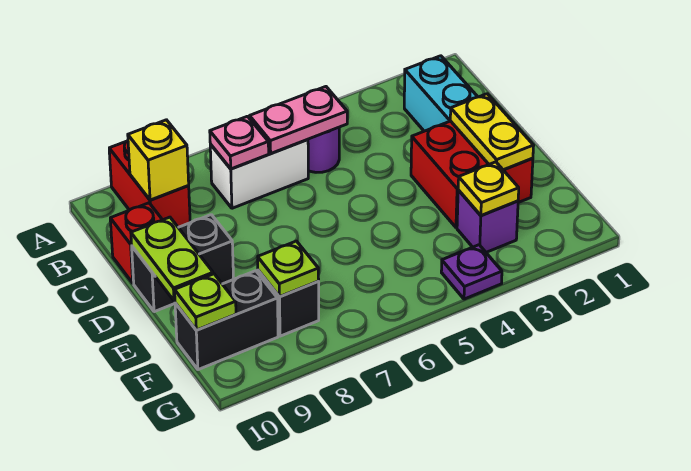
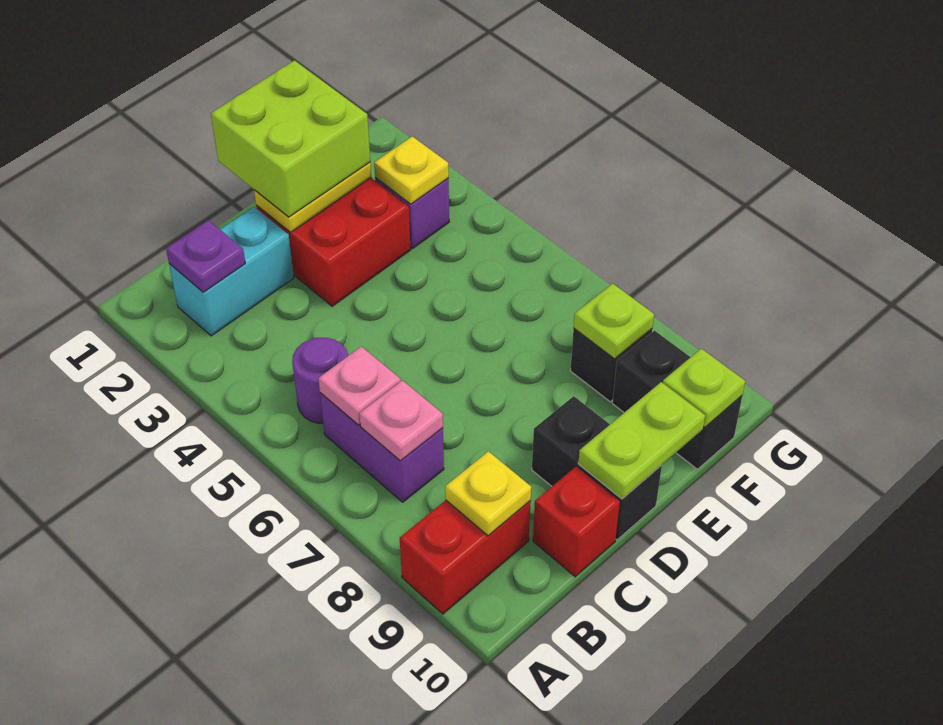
pink plate B5:B6 level 2 -> pink plate B6 level 2
white brick B6:B7 level 1 -> purple brick B6:B7 level 1
yellow brick B9 level 2 -> yellow plate B9 level 2
none -> lime brick D1:E2 level 3
purple plate G4 level 1 -> purple plate B2 level 2

